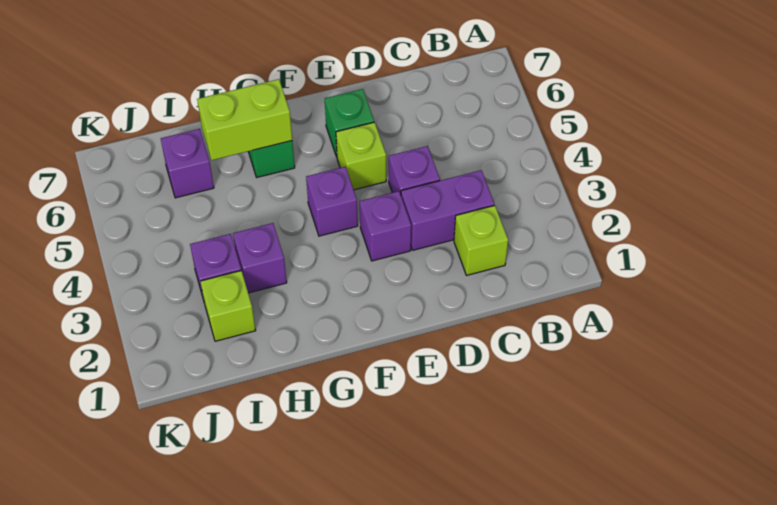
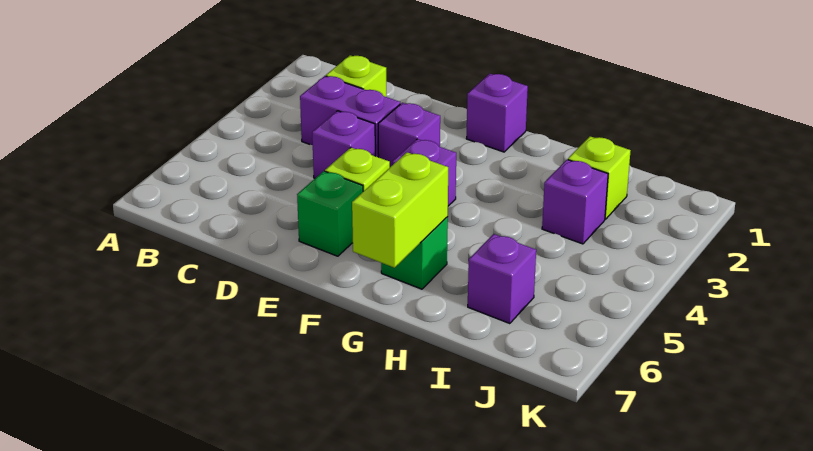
lime brick G6:H6 level 2 -> lime brick G6:G7 level 2
purple brick H3 level 1 -> purple brick F1 level 1

